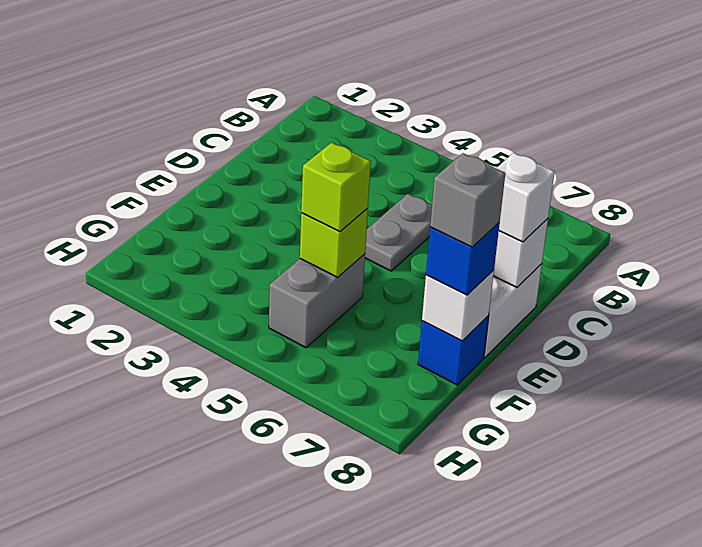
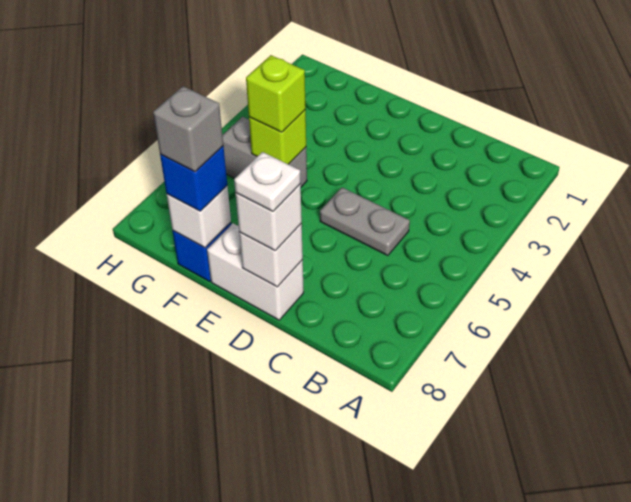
none -> white plate D8 level 4

